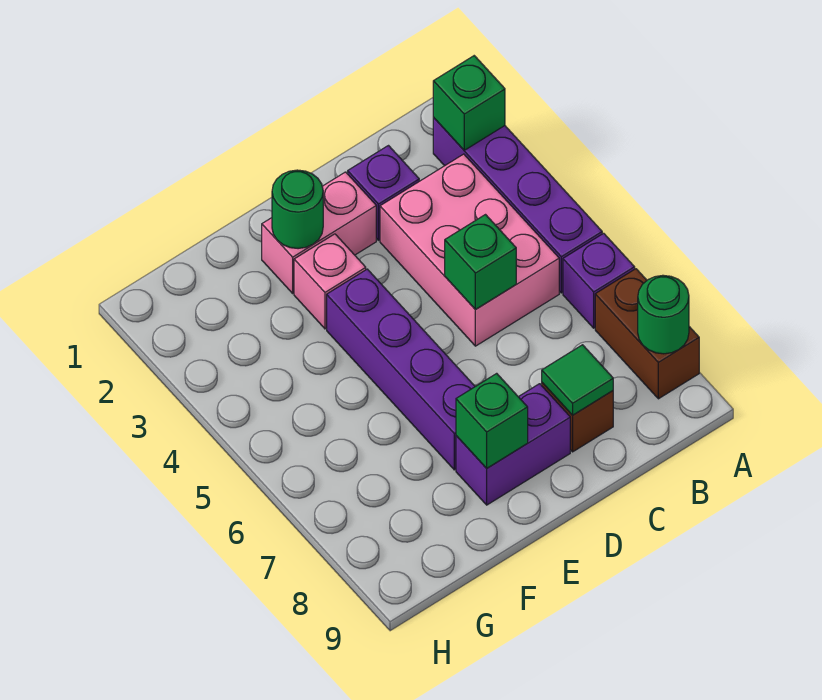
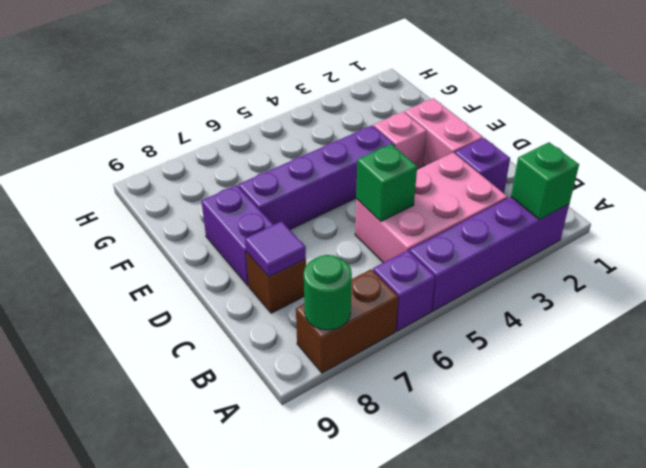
green tile C8 level 2 -> purple tile C8 level 2
green round brick E2 level 2 -> none
green brick E8 level 2 -> none

